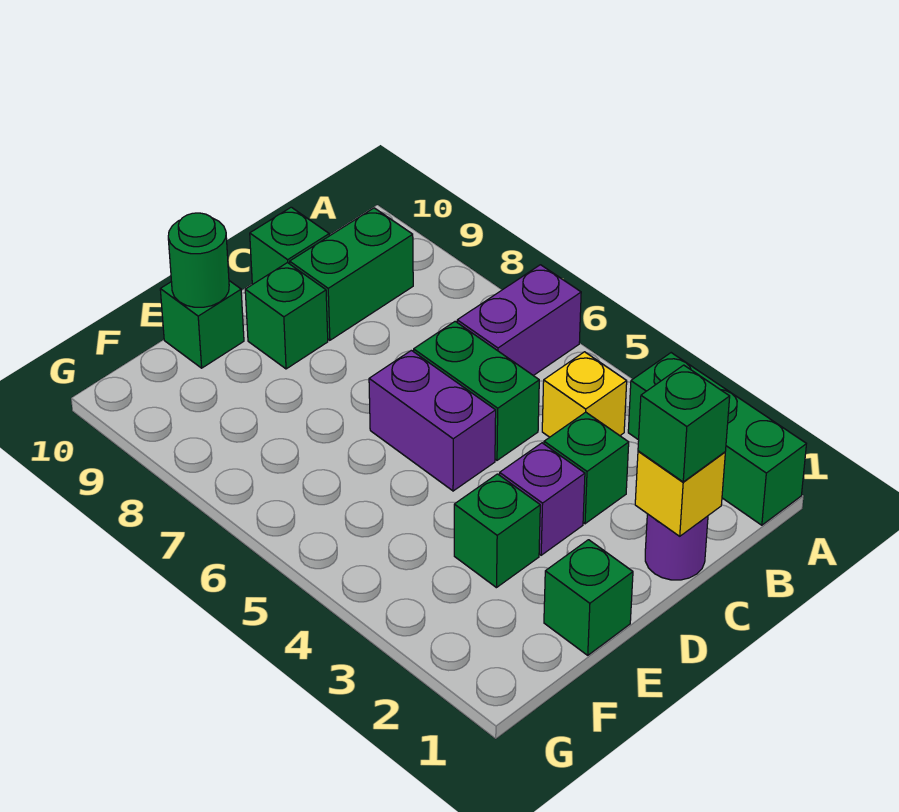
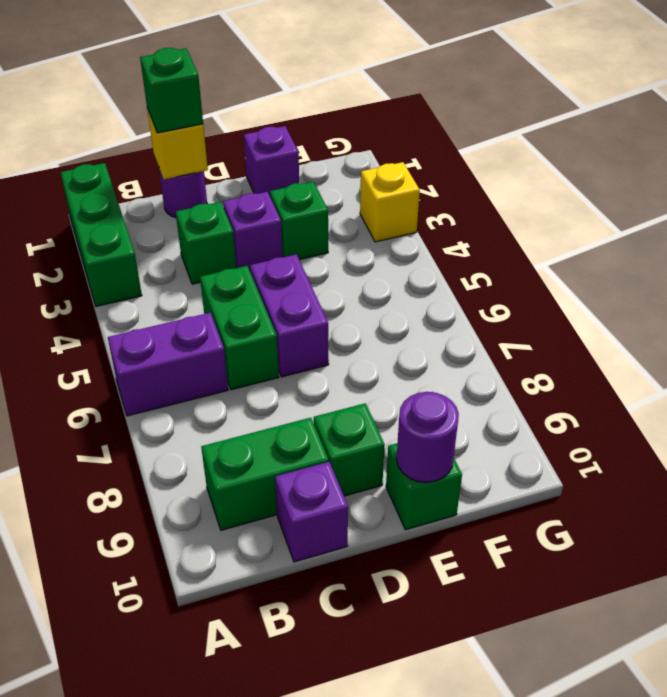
yellow brick B4 level 1 -> yellow brick G3 level 1
green brick C10 level 1 -> purple brick C10 level 1
green brick E1 level 1 -> purple brick E1 level 1
green round brick E10 level 2 -> purple round brick E10 level 2

